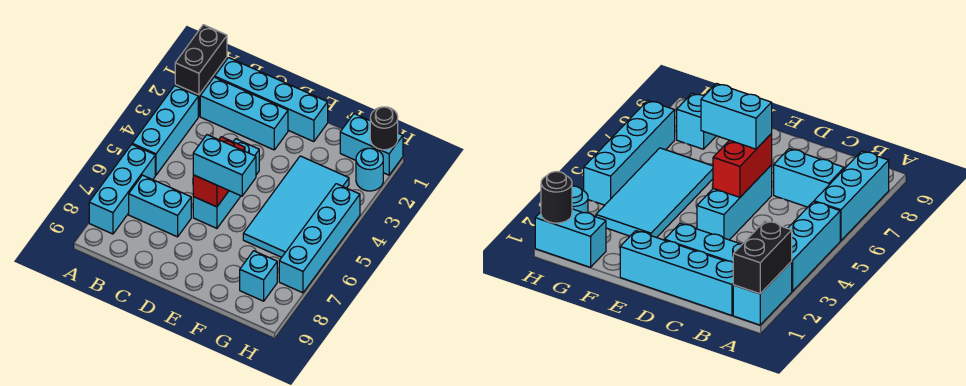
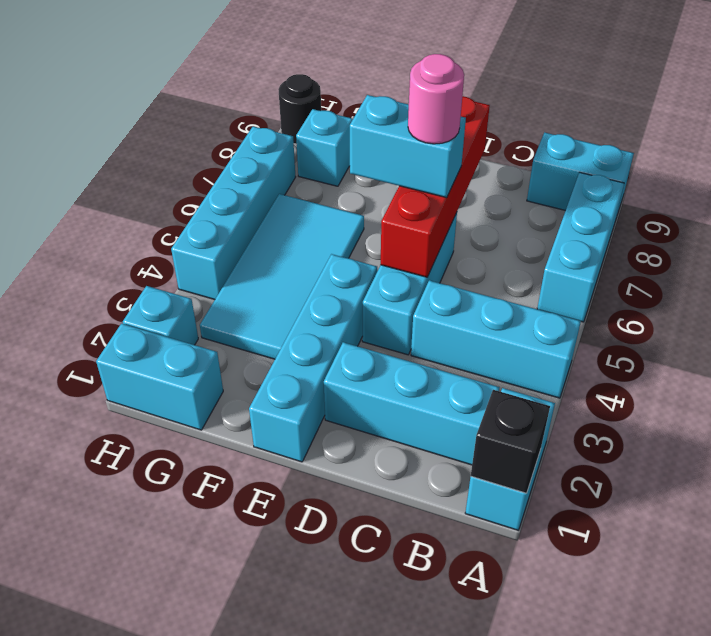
black brick A1:A2 level 2 -> black brick A1 level 2
cyan brick A3:A5 level 1 -> cyan brick A4:C4 level 1
cyan brick B1:E1 level 1 -> cyan brick E1:E4 level 1
cyan brick B7:C7 level 1 -> cyan brick A9:B9 level 1
red brick D5:D6 level 2 -> red brick D5:D8 level 2
none -> pink round brick D6 level 4
black round brick H1 level 2 -> black round brick H9 level 1
cyan round brick H2 level 1 -> cyan brick H2 level 1

